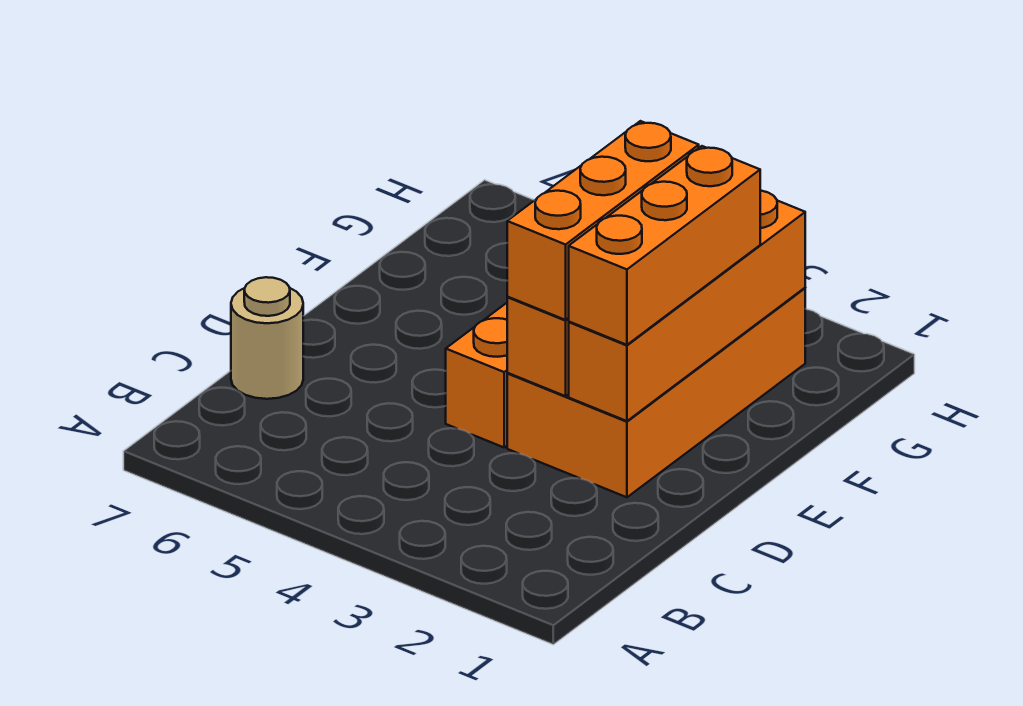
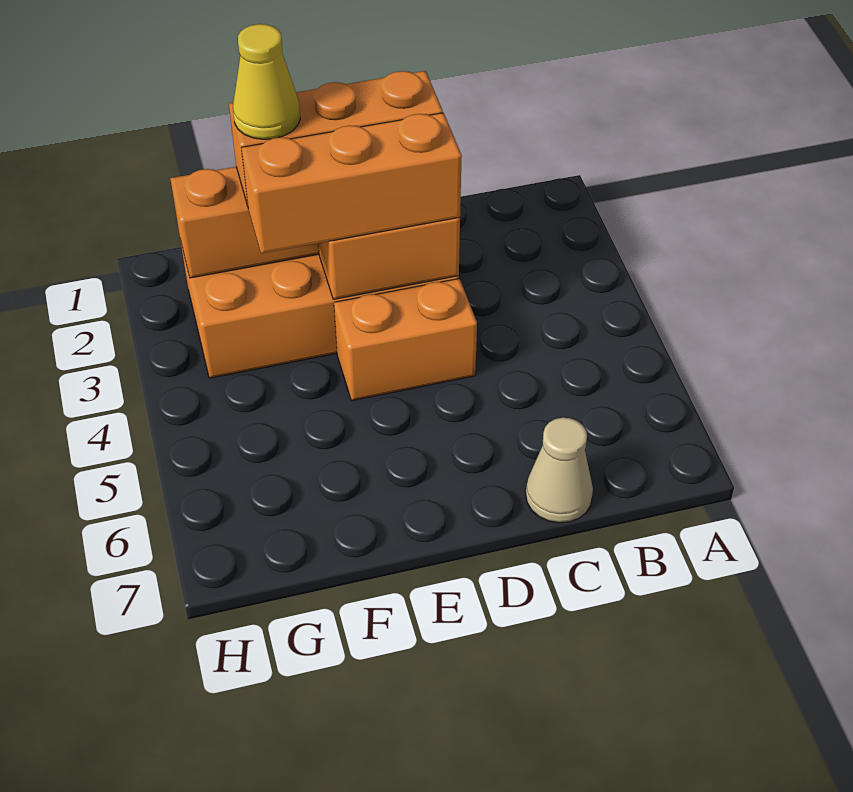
tan round brick C7 level 1 -> tan cone C7 level 1
none -> yellow cone F2 level 4

